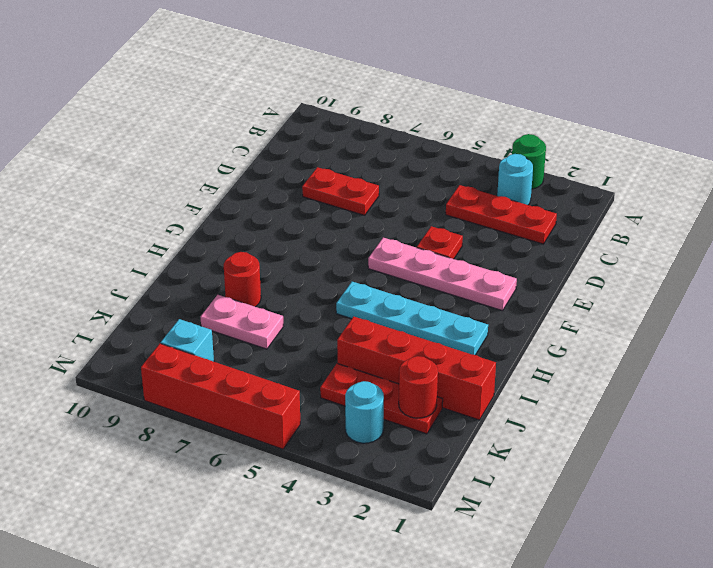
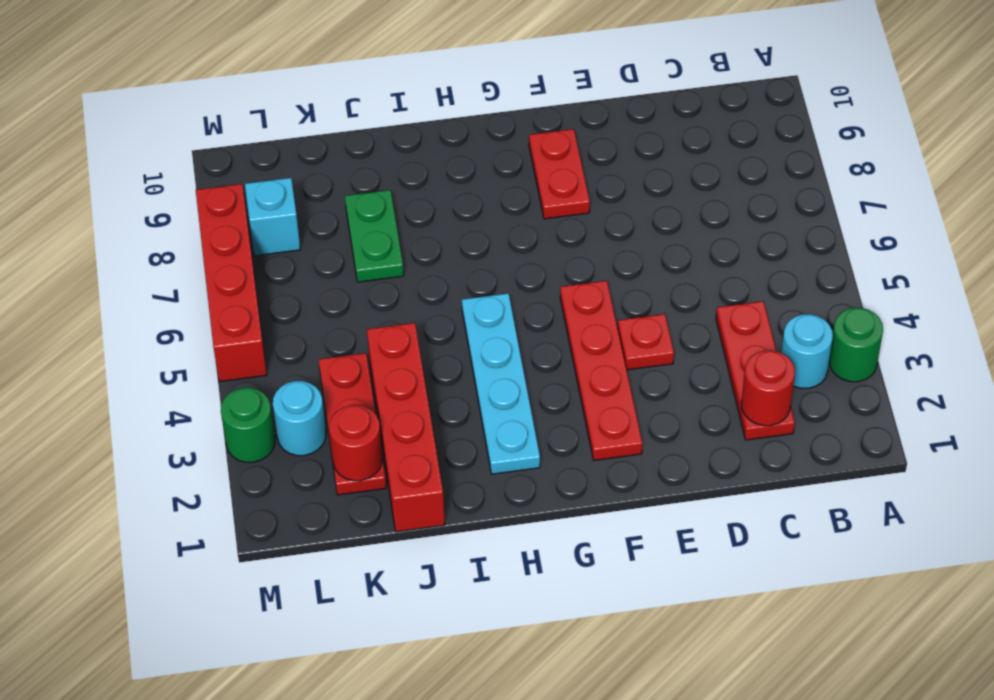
red plate D7:D8 level 1 -> red plate F8:F9 level 1
pink plate F2:F5 level 1 -> red plate F2:F5 level 1
red round brick I8 level 1 -> red round brick C2 level 2
pink plate J7:J8 level 1 -> green plate J7:J8 level 1
none -> green round brick M3 level 1

